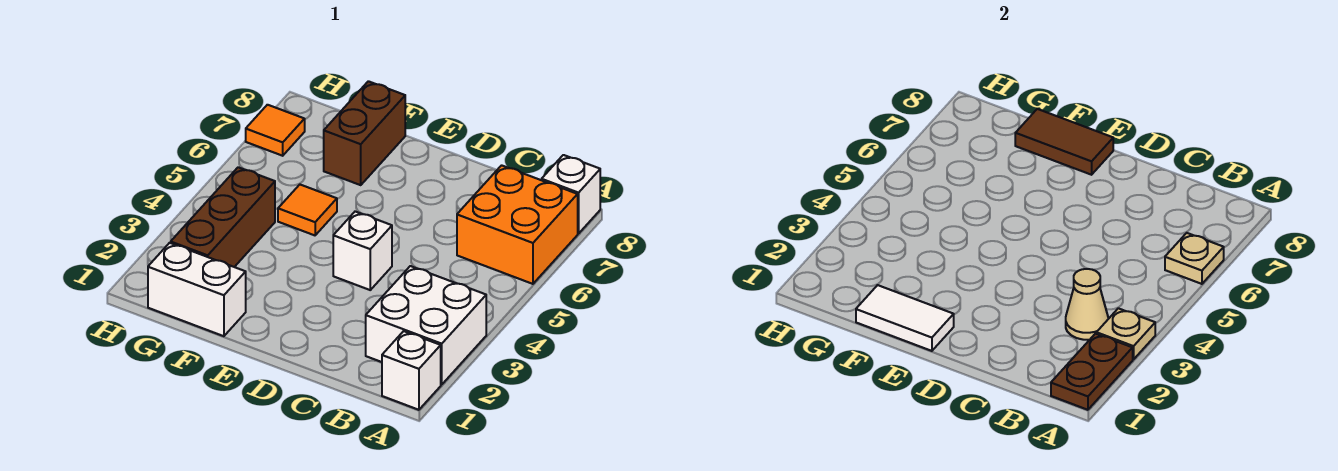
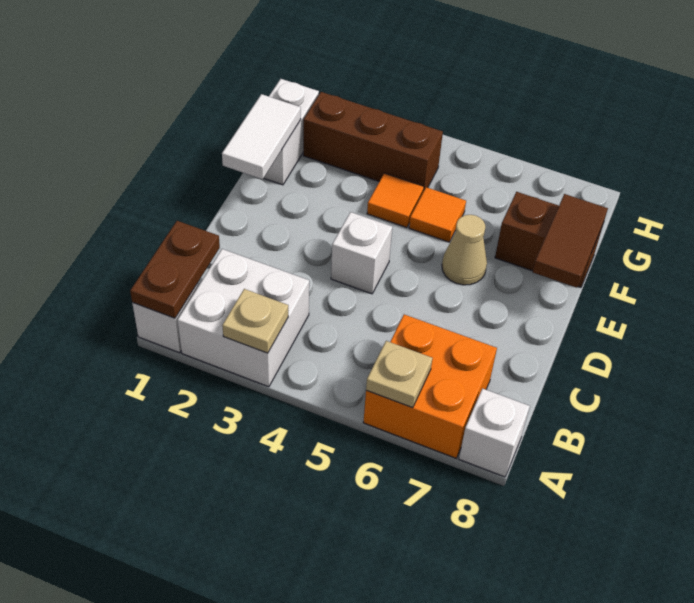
brown plate A1:A2 level 2 -> brown plate A1:B1 level 2
tan cone B3 level 2 -> tan cone E6 level 1
orange tile H7 level 1 -> orange tile F4 level 1

